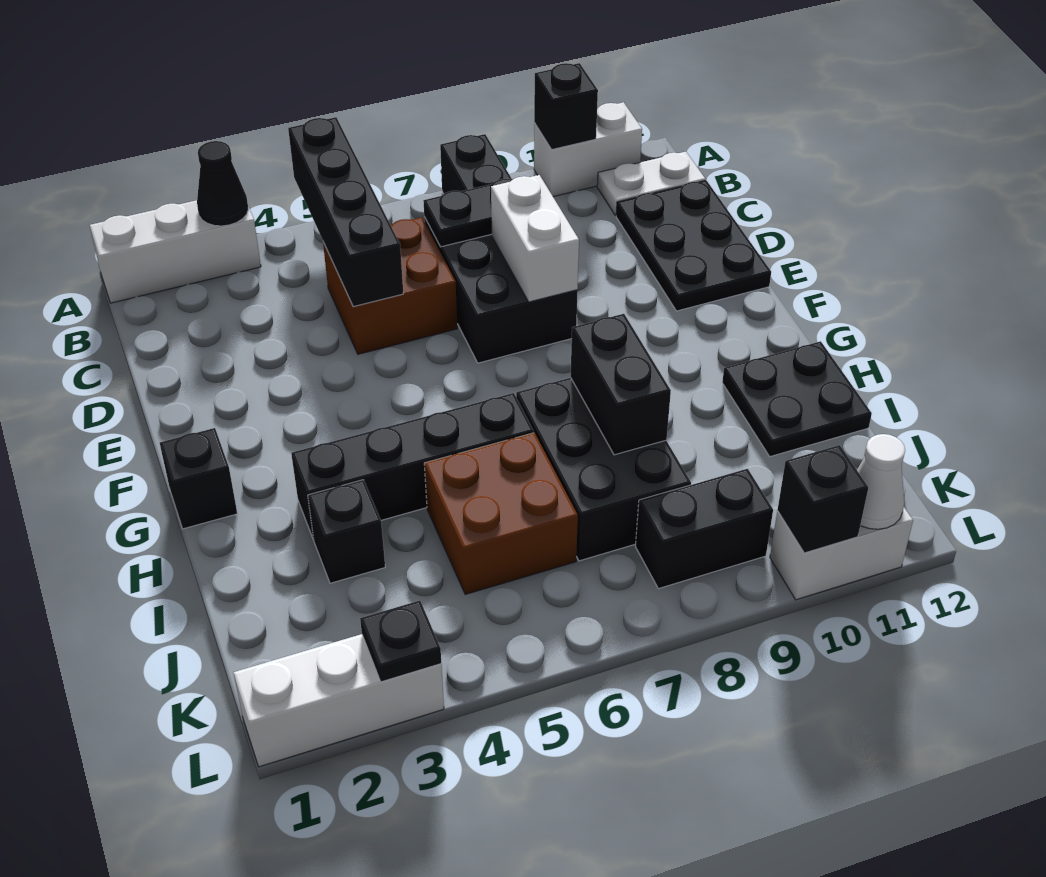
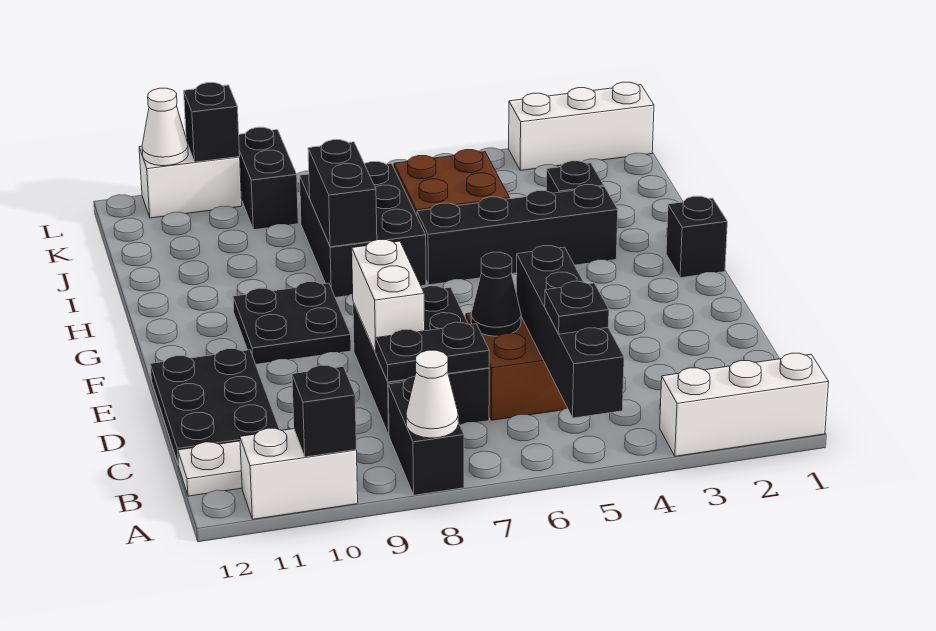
black cone A3 level 2 -> black cone D6 level 2
none -> white cone A8 level 2
black plate H11:I12 level 1 -> black plate F9:G10 level 1
black brick K8:K9 level 1 -> black brick K9:L9 level 1
black plate L3 level 2 -> black plate B5 level 3

